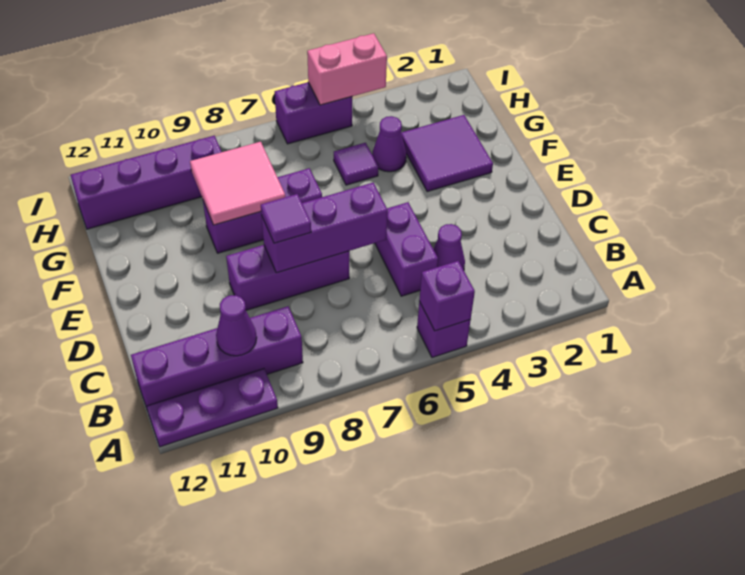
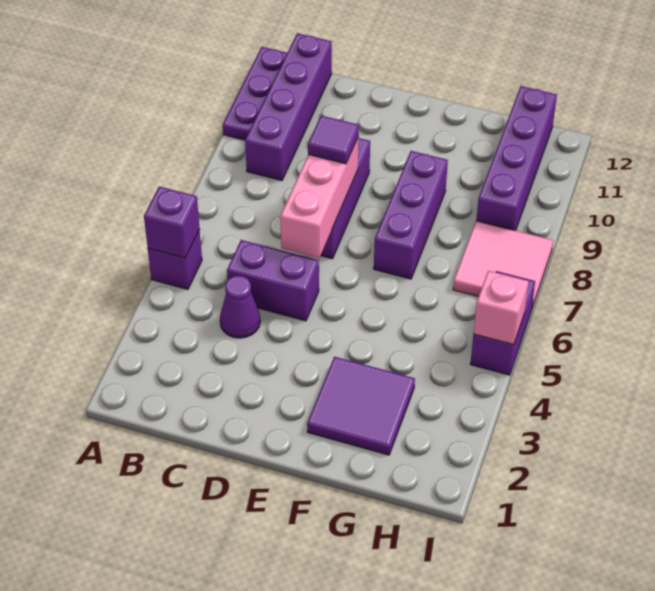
purple cone B10 level 2 -> none
purple brick D6:D8 level 2 -> pink brick D6:D8 level 2
pink tile F8:G9 level 2 -> pink tile H7:I8 level 1
purple cone G4 level 1 -> none
purple tile G5 level 1 -> none
pink brick I4:I5 level 2 -> pink brick I5 level 2

